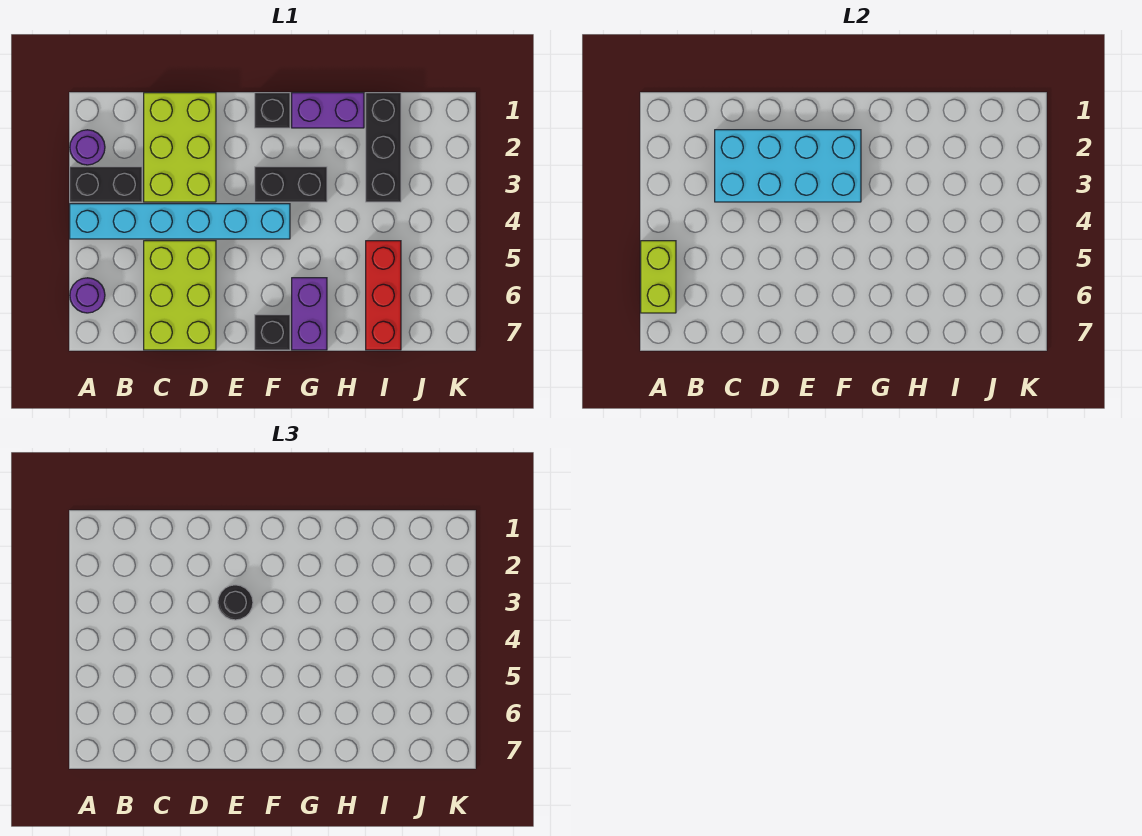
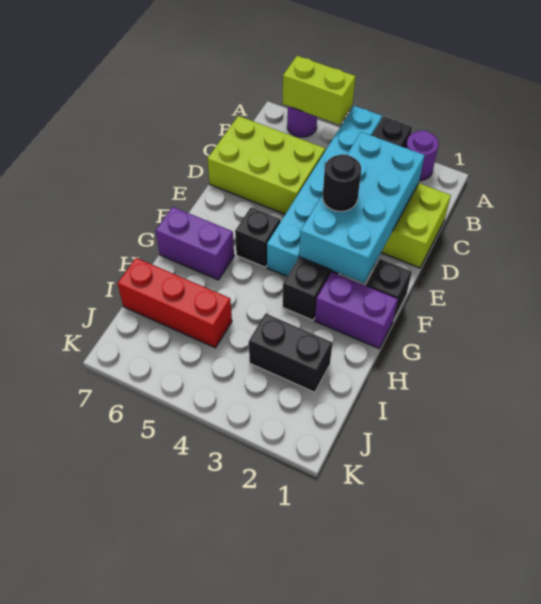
black brick F7 level 1 -> black brick F5 level 1
purple brick G1:H1 level 1 -> purple brick G1:G2 level 1
black brick I1:I3 level 1 -> black brick I2:I3 level 1

